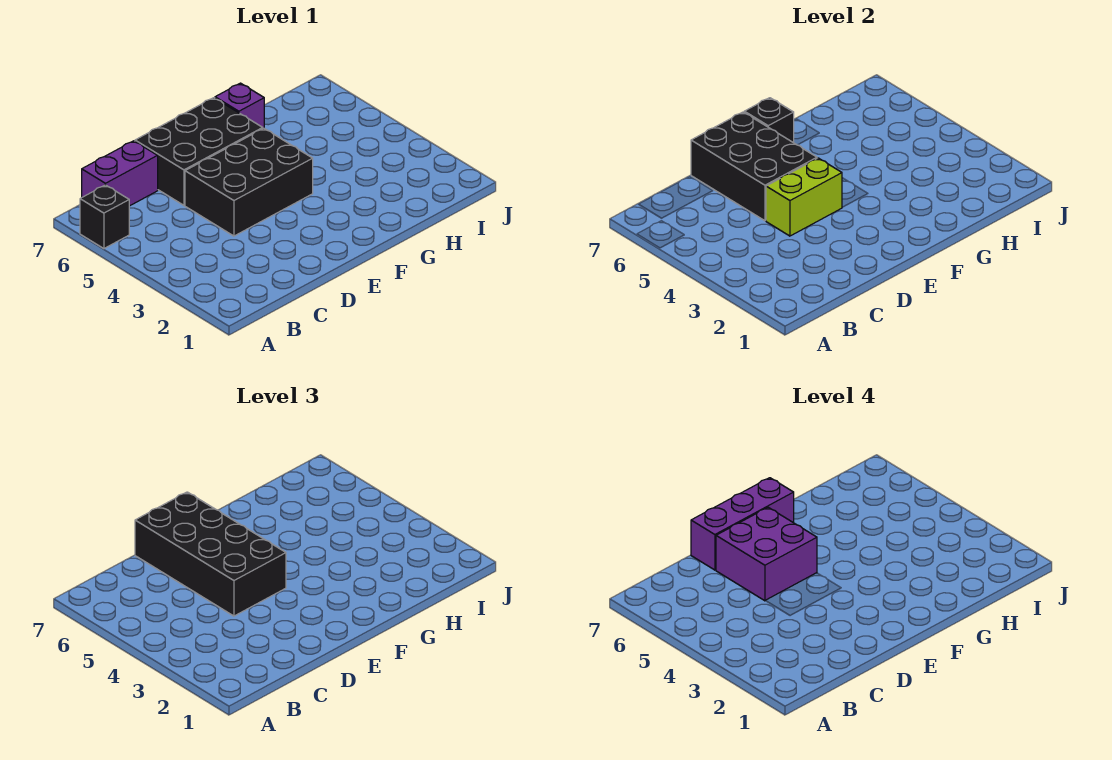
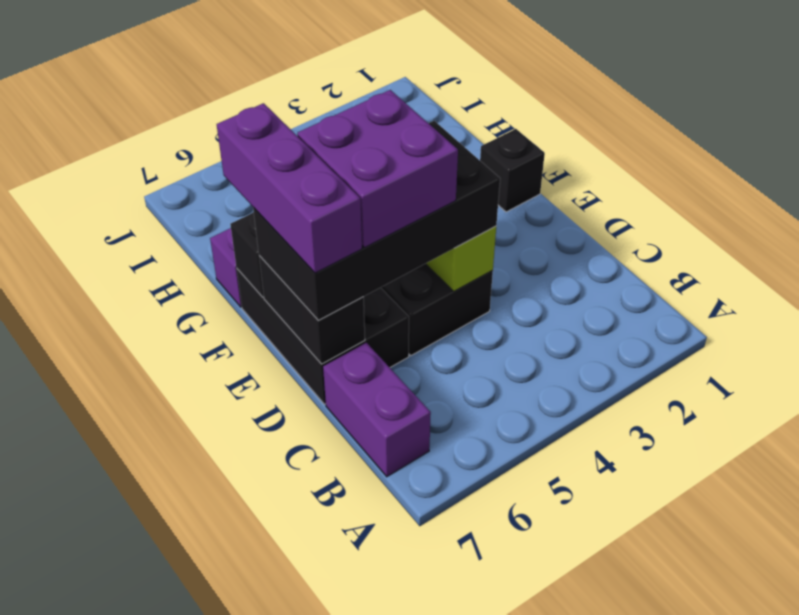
black brick A6 level 1 -> black brick F1 level 1
black brick D5:E7 level 2 -> black brick D7:E7 level 2

